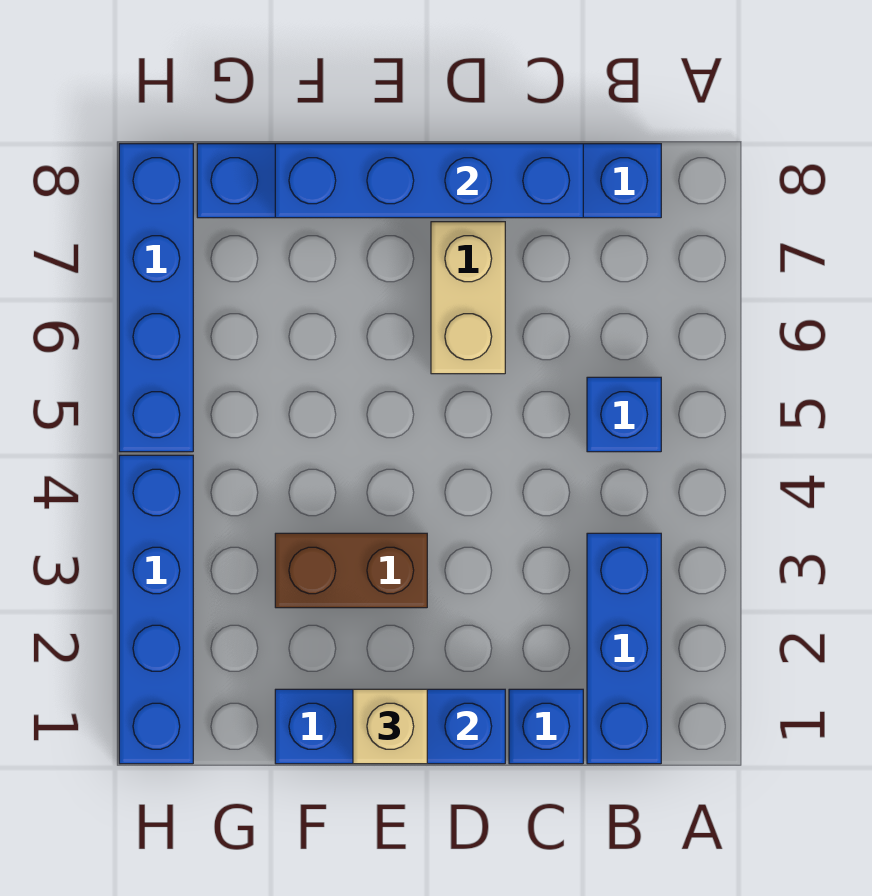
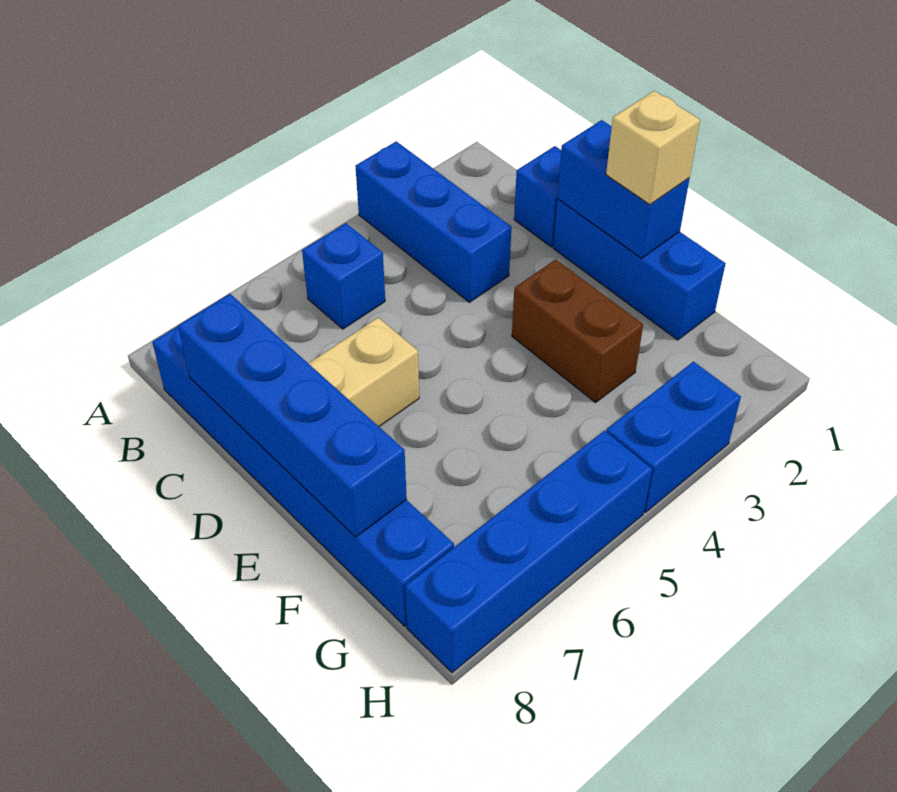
blue brick B1:B3 level 1 -> blue brick A3:C3 level 1
blue brick H1:H4 level 1 -> blue brick H3:H4 level 1

